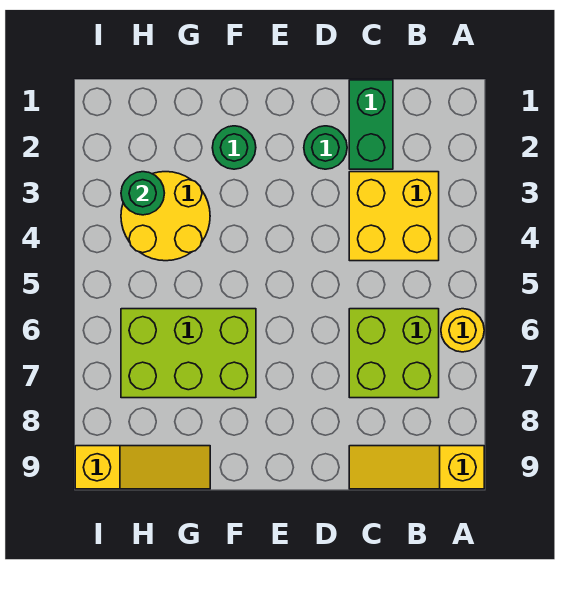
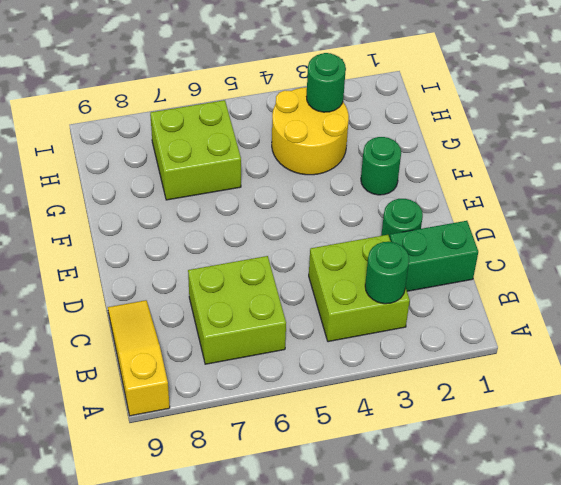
yellow round brick A6 level 1 -> none
yellow brick B3:C4 level 1 -> lime brick B3:C4 level 1
none -> green round brick B3 level 2
lime brick F6:H7 level 1 -> lime brick G6:H7 level 1
yellow slope G9:I9 level 1 top I -> none

